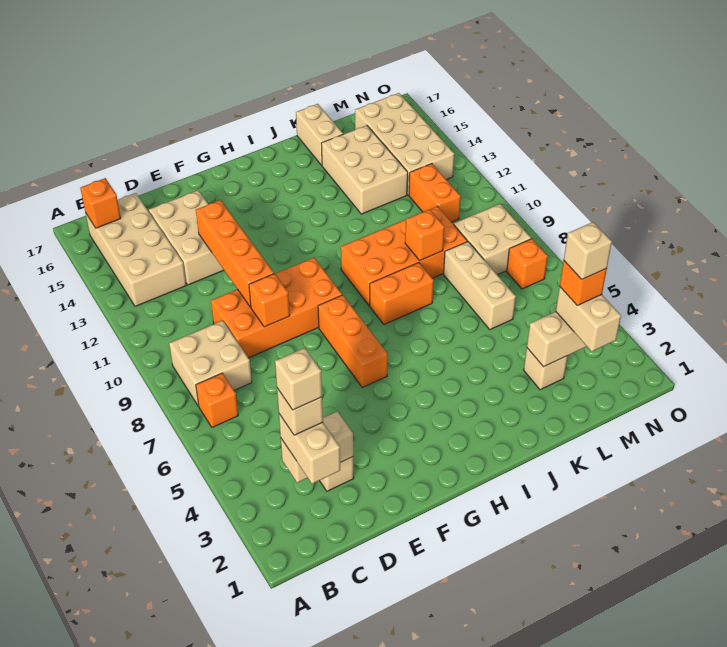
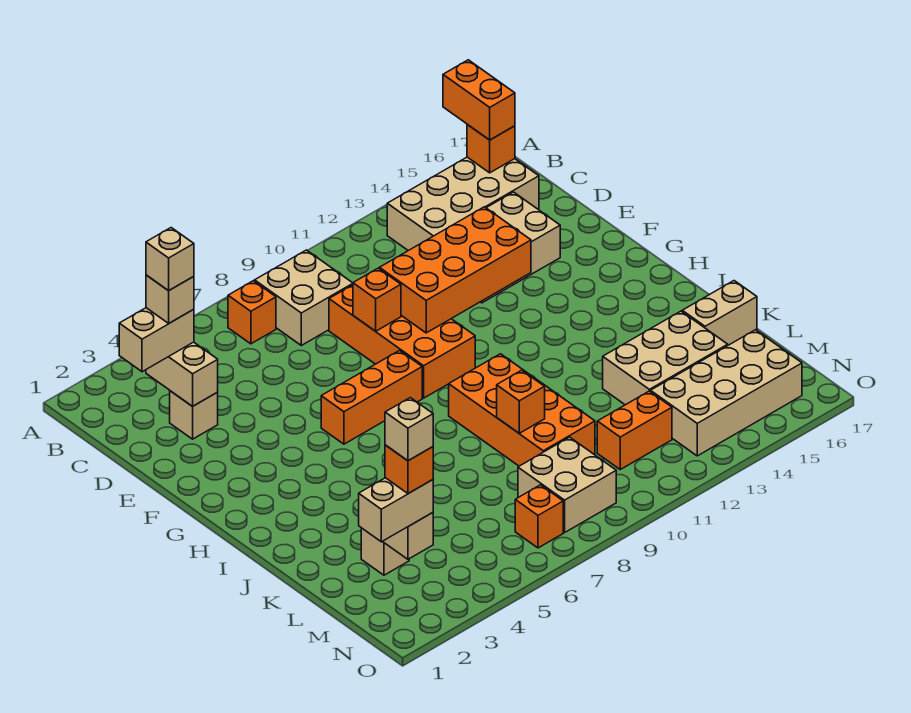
orange brick E10:E13 level 2 -> orange brick E10:F13 level 2
orange brick I8:J8 level 1 -> orange brick A16:B16 level 3
tan brick L6:L8 level 1 -> none

